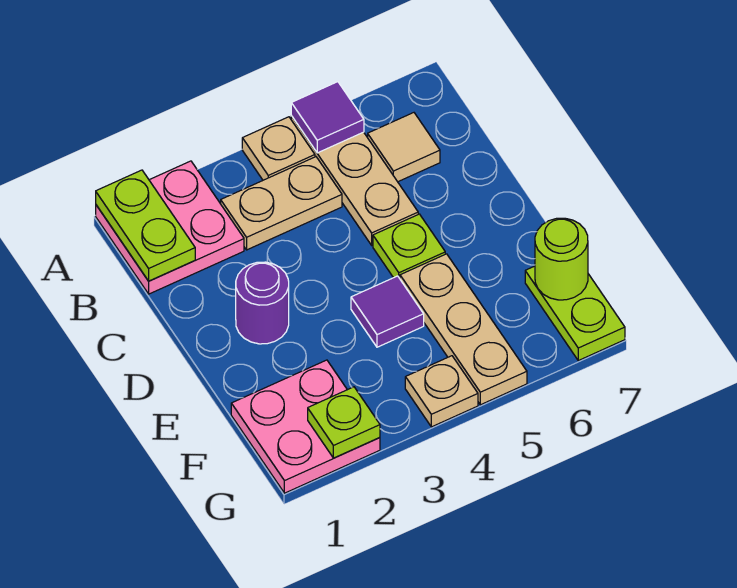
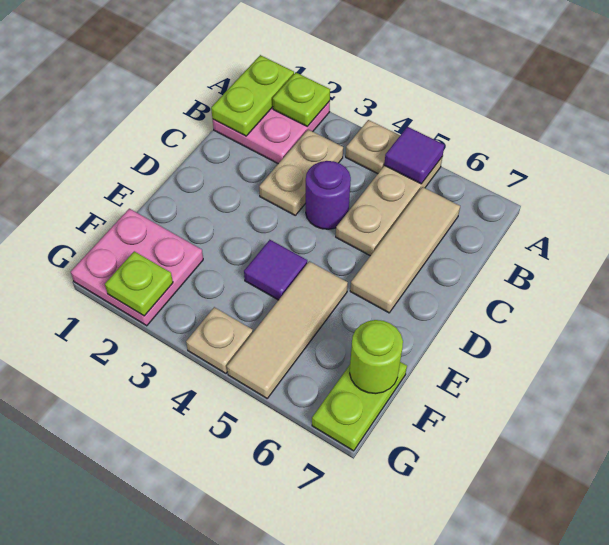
tan plate B3:B4 level 1 -> tan plate B3:C3 level 1
tan tile B6 level 1 -> tan tile B6:D6 level 1
purple round brick D2 level 1 -> purple round brick C4 level 1
lime plate D5 level 1 -> lime plate A2 level 2
tan plate E5:G5 level 1 -> tan tile E5:G5 level 1

